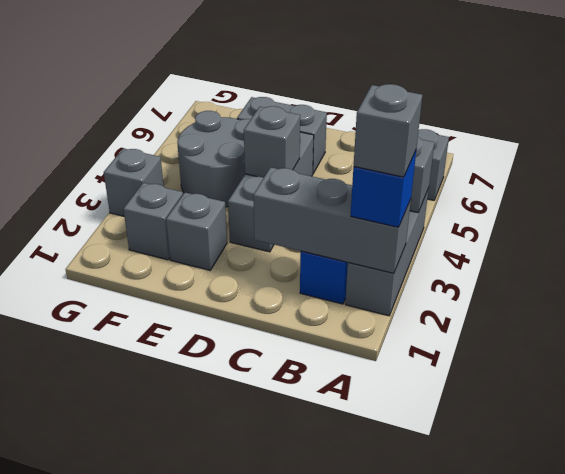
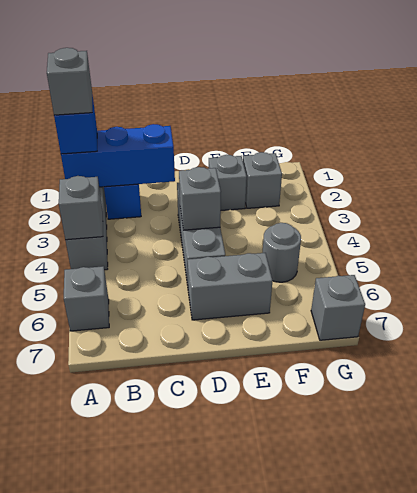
grey brick A2:C2 level 2 -> blue brick A2:C2 level 2
grey round brick E4:F5 level 1 -> grey round brick F5 level 1
grey brick G3 level 1 -> grey brick G7 level 1

